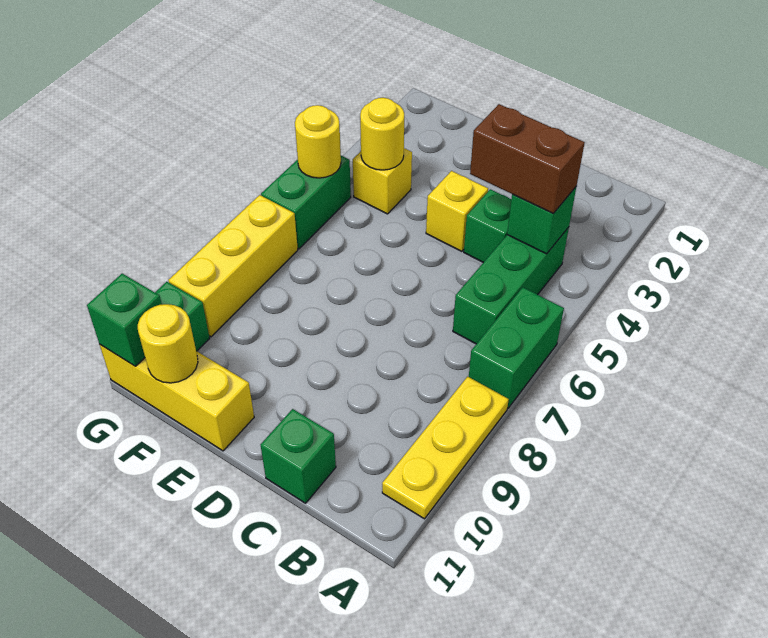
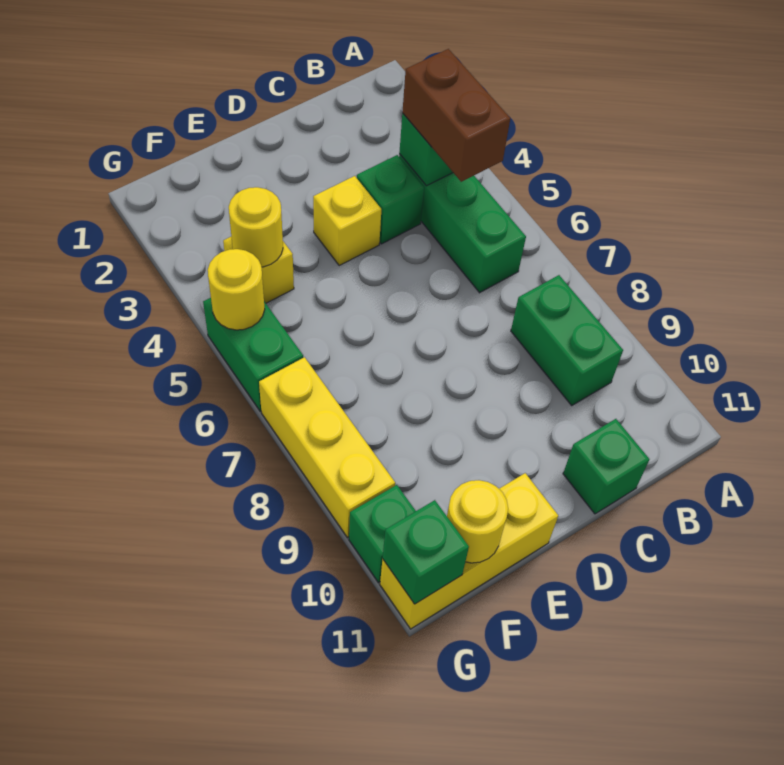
green brick A6:A7 level 1 -> green brick B8:B9 level 1
yellow plate A8:A10 level 1 -> none
brown brick B4:C4 level 3 -> brown brick B4:B5 level 3

